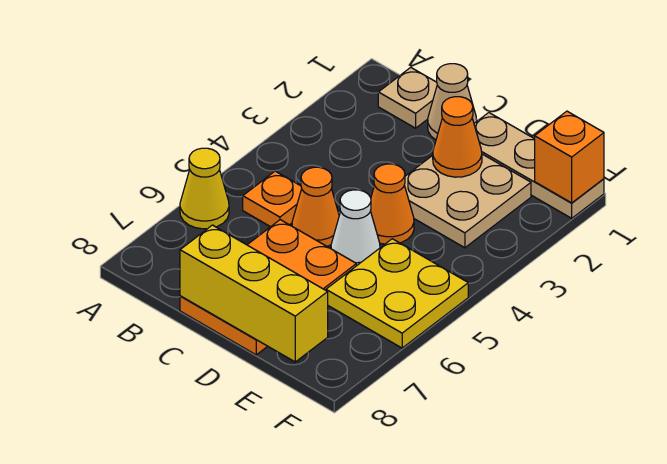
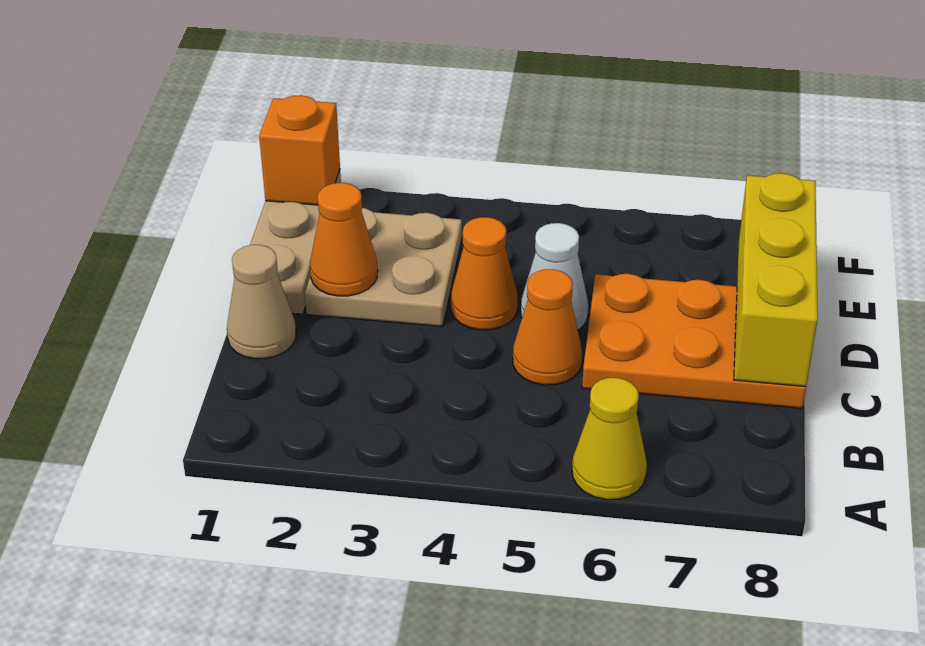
tan plate B1 level 1 -> none
orange plate B5 level 1 -> none
yellow plate E5:F6 level 1 -> none

